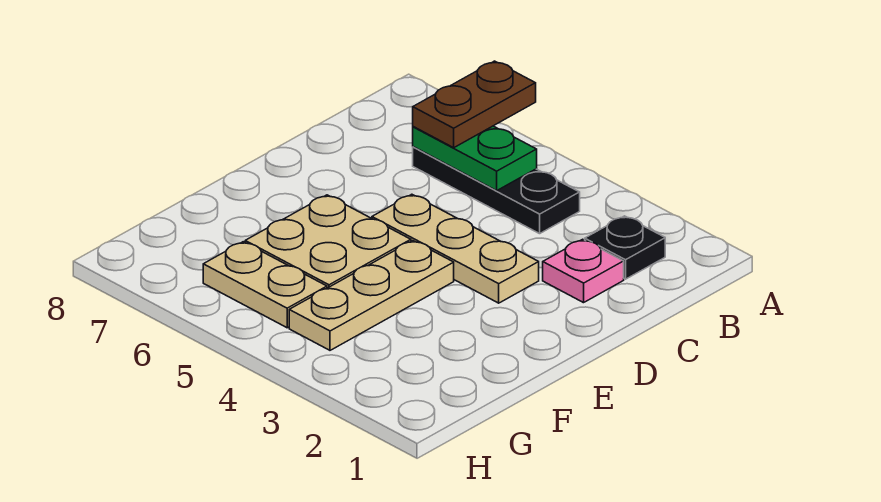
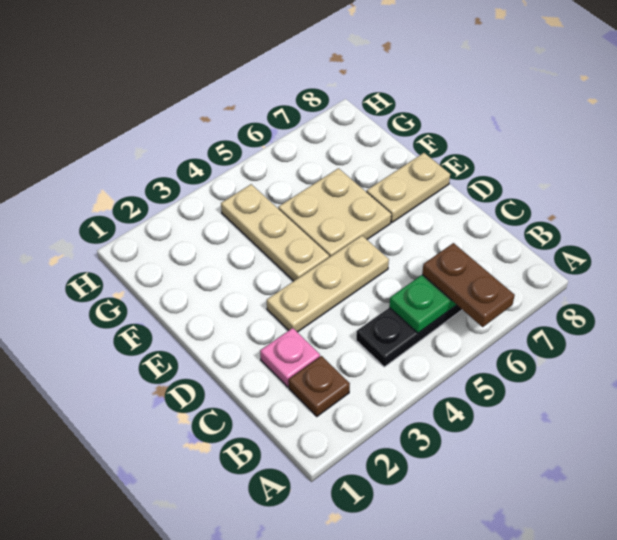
black plate B2 level 1 -> brown plate B2 level 1
tan plate G5:G6 level 1 -> tan plate E7:E8 level 1

